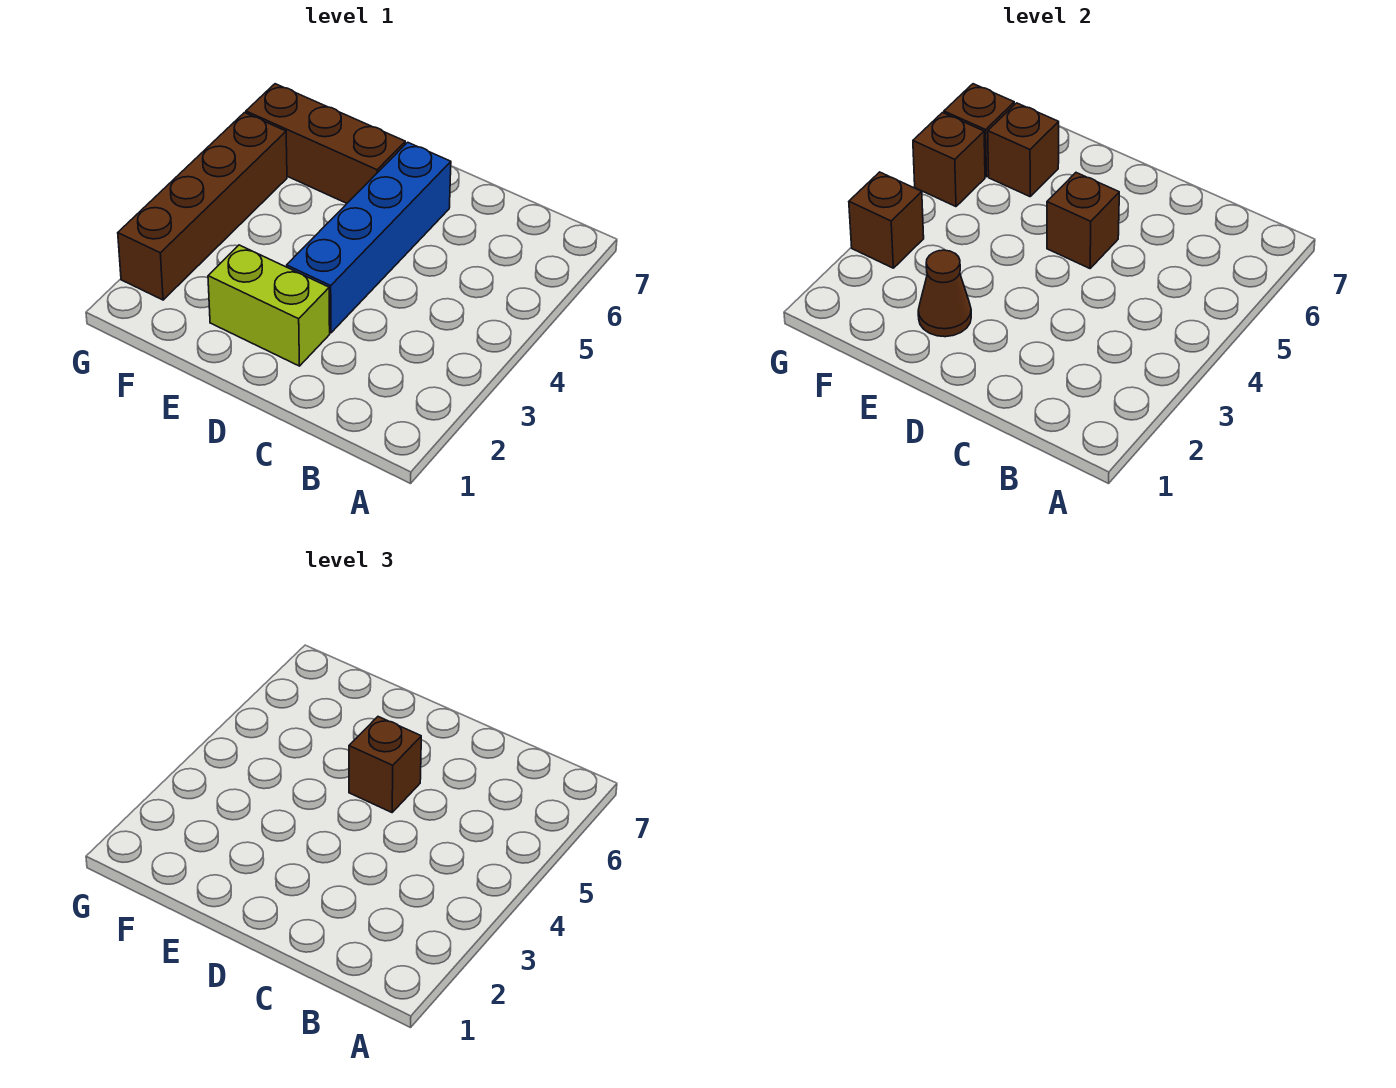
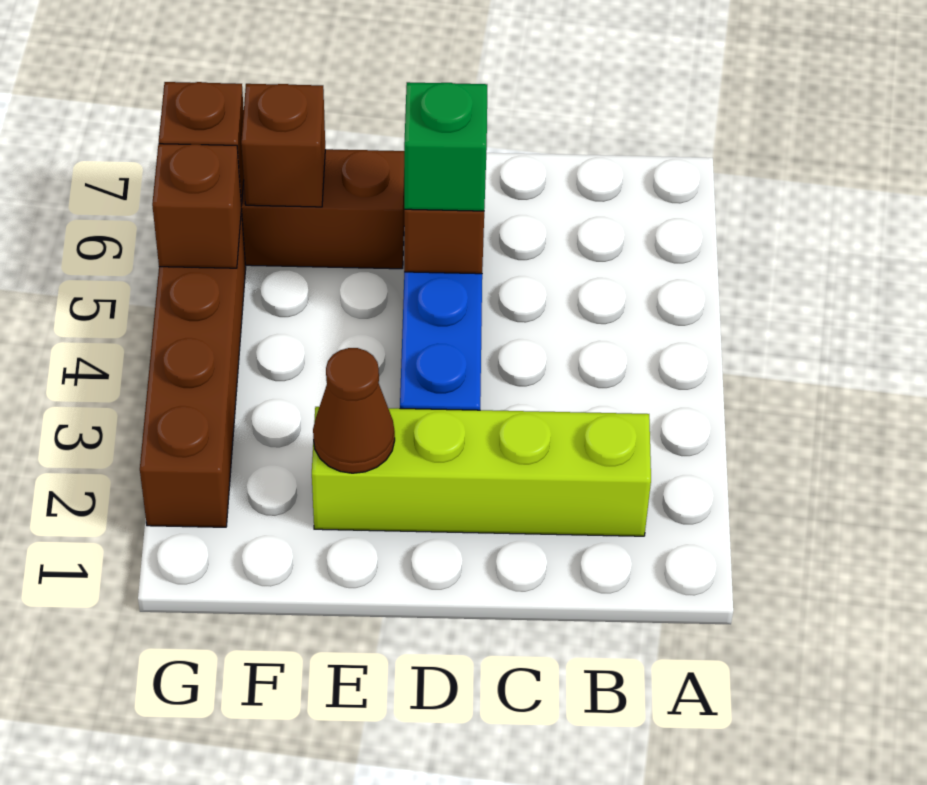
lime brick D2:E2 level 1 -> lime brick B2:E2 level 1
brown brick D5 level 3 -> green brick D5 level 3
brown brick G3 level 2 -> none

